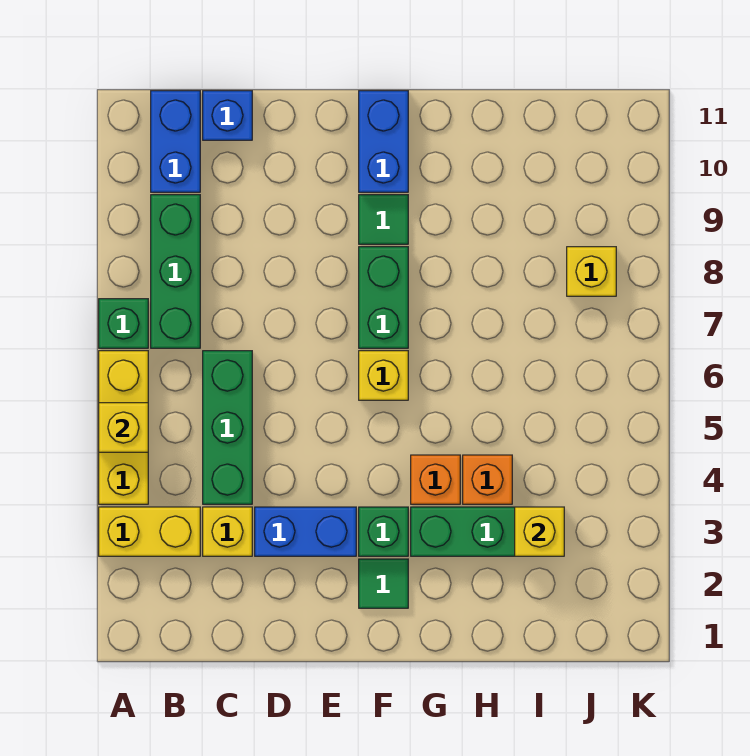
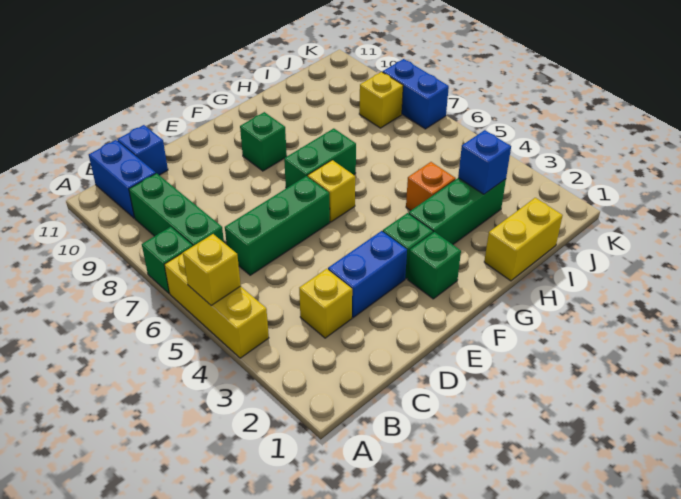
yellow brick A3:B3 level 1 -> yellow brick H1:I1 level 1
green brick C4:C6 level 1 -> green brick C6:E6 level 1
green tile F2 level 1 -> green brick F2 level 1
green brick F7:F8 level 1 -> green brick F7:G7 level 1
green tile F9 level 1 -> green brick F9 level 1
blue brick F10:F11 level 1 -> blue brick K7:K8 level 1
orange brick G4 level 1 -> none
yellow brick I3 level 2 -> blue brick I3 level 2

